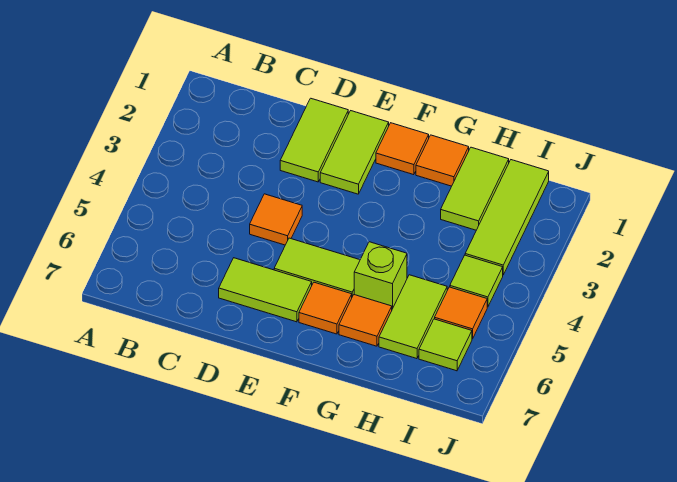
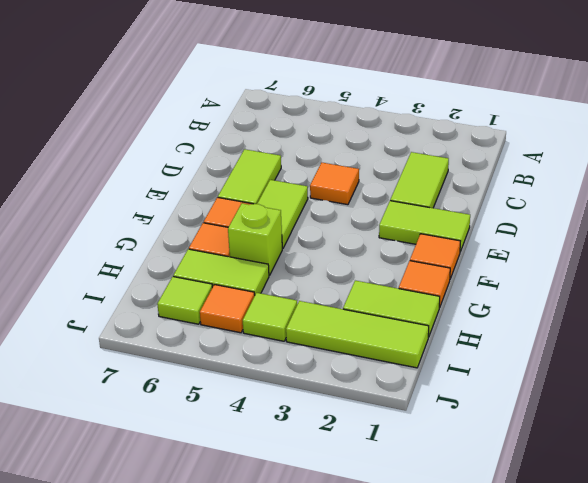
lime tile D1:D2 level 1 -> lime tile C2:D2 level 1

